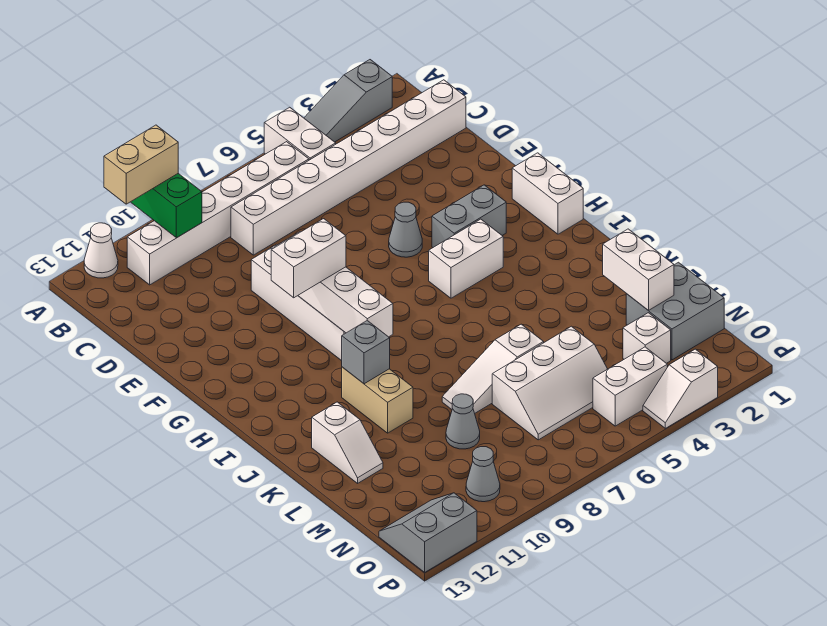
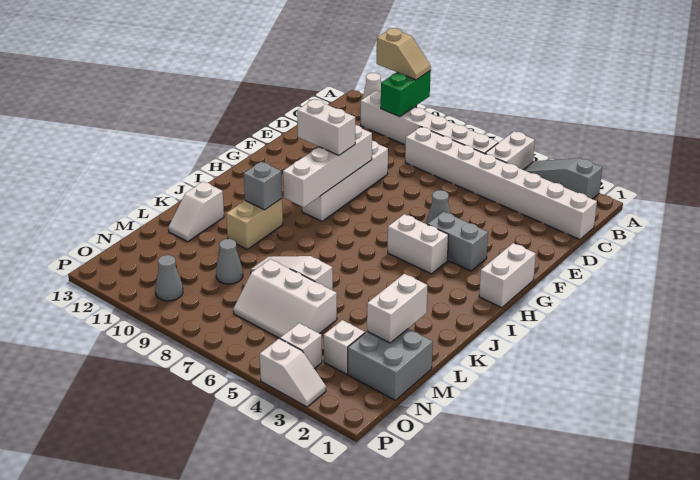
tan brick A10:A11 level 3 -> tan slope A10:A11 level 3 top 11
white brick O4:O5 level 1 -> white brick O4 level 1
grey slope O12:P13 level 1 top P -> none
white slope P3:P4 level 1 top 3 -> white slope P3:P4 level 1 top 4

